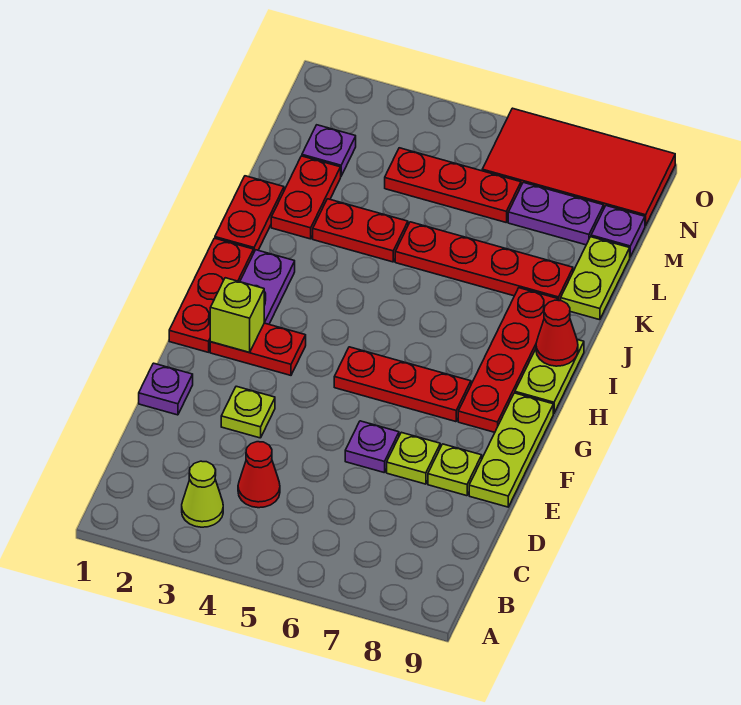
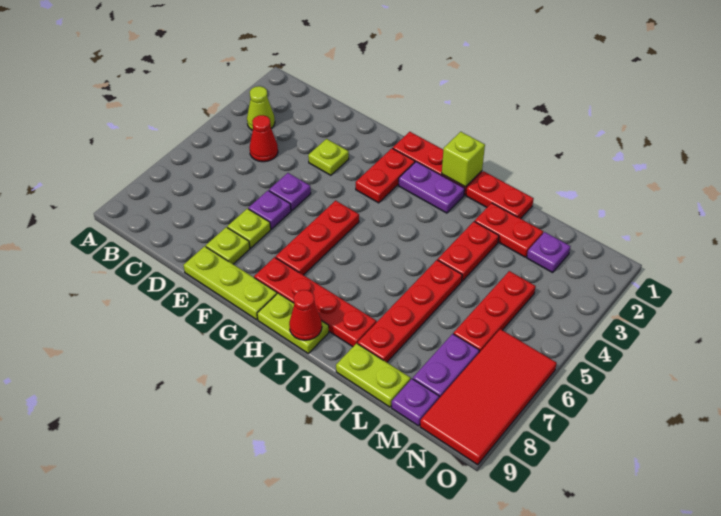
purple plate E1 level 1 -> purple plate E5 level 1
lime brick G2 level 2 -> lime brick I1 level 2

